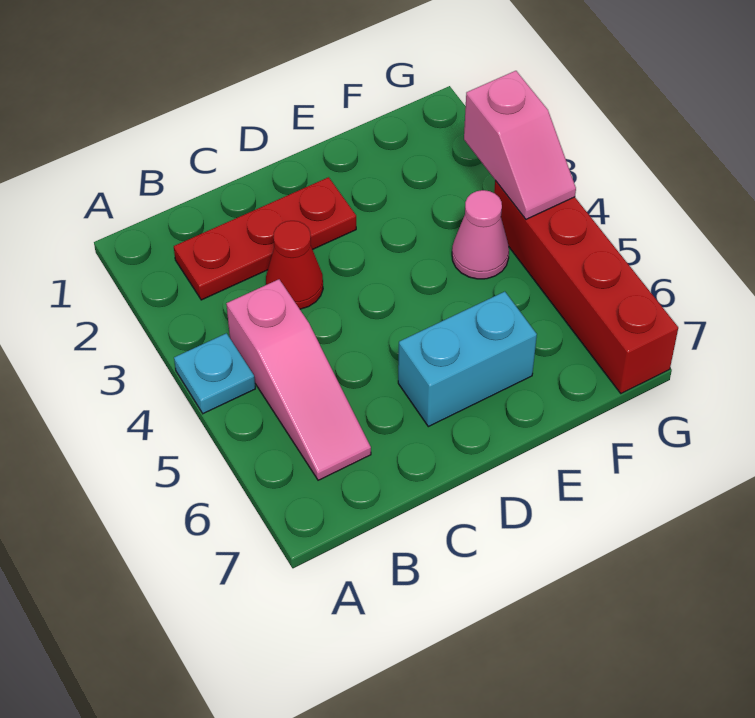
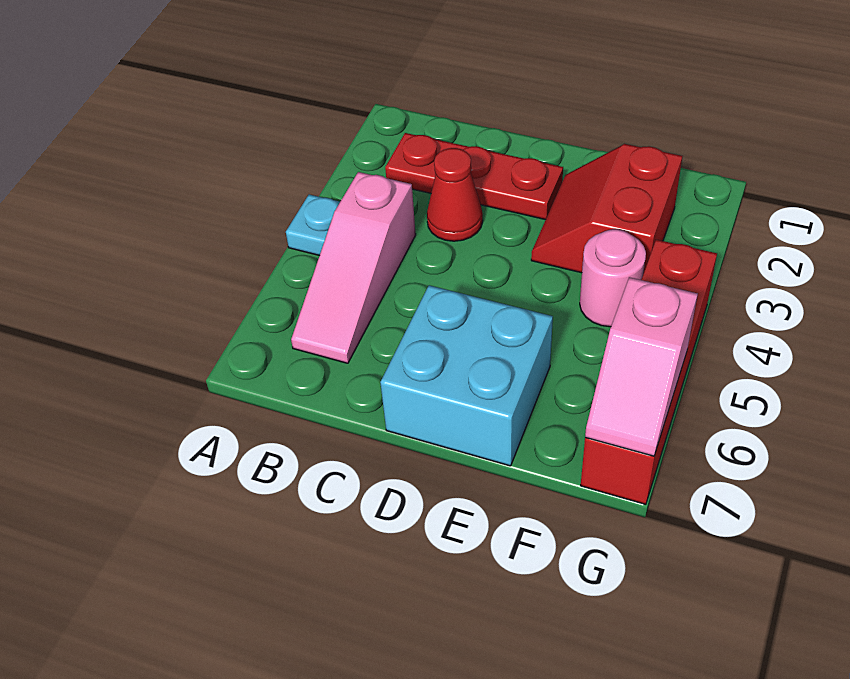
cyan brick D6:E6 level 1 -> cyan brick D6:E7 level 1
none -> red slope E2:F3 level 1 top F
pink cone F4 level 1 -> pink round brick F4 level 1
pink slope G3:G4 level 2 top 3 -> pink slope G6:G7 level 2 top 6

